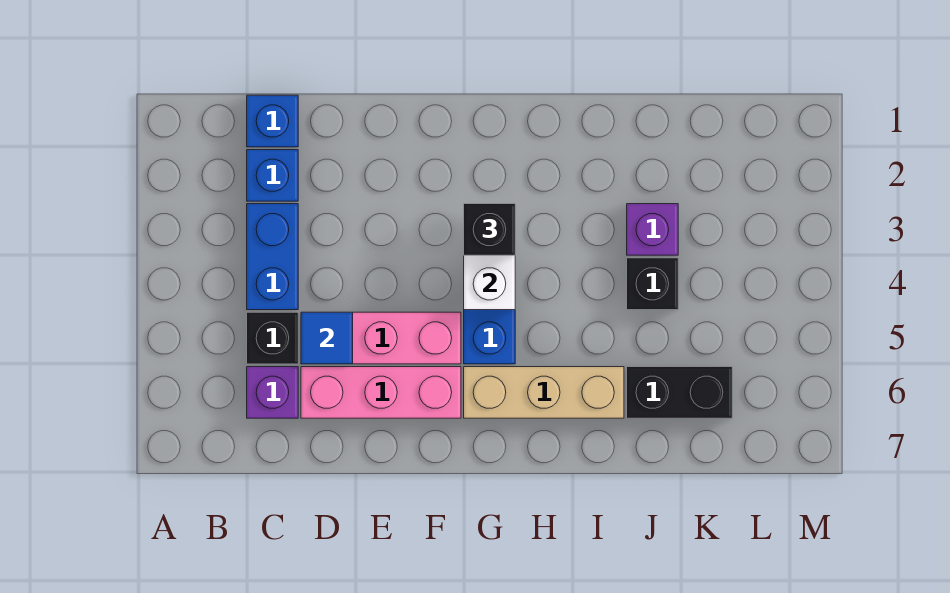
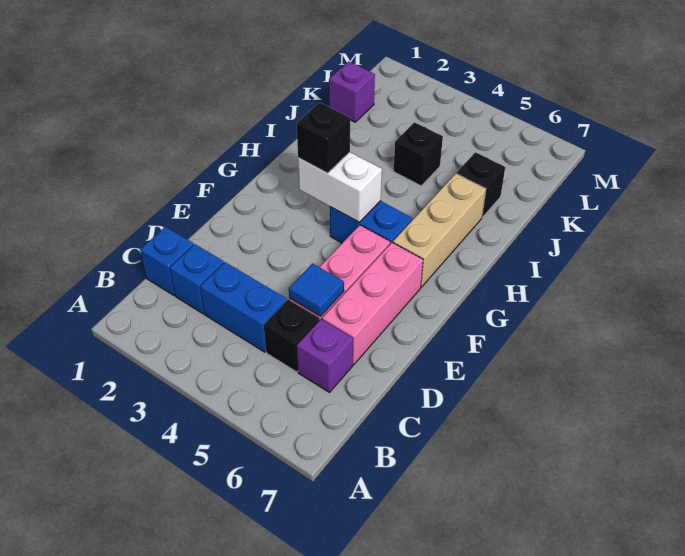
purple brick J3 level 1 -> purple brick K1 level 1
black brick J6:K6 level 1 -> black brick J6 level 1

